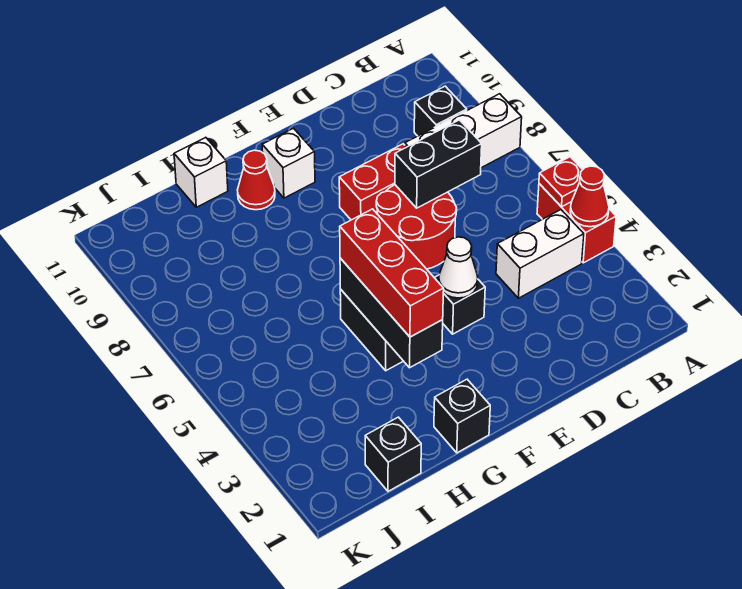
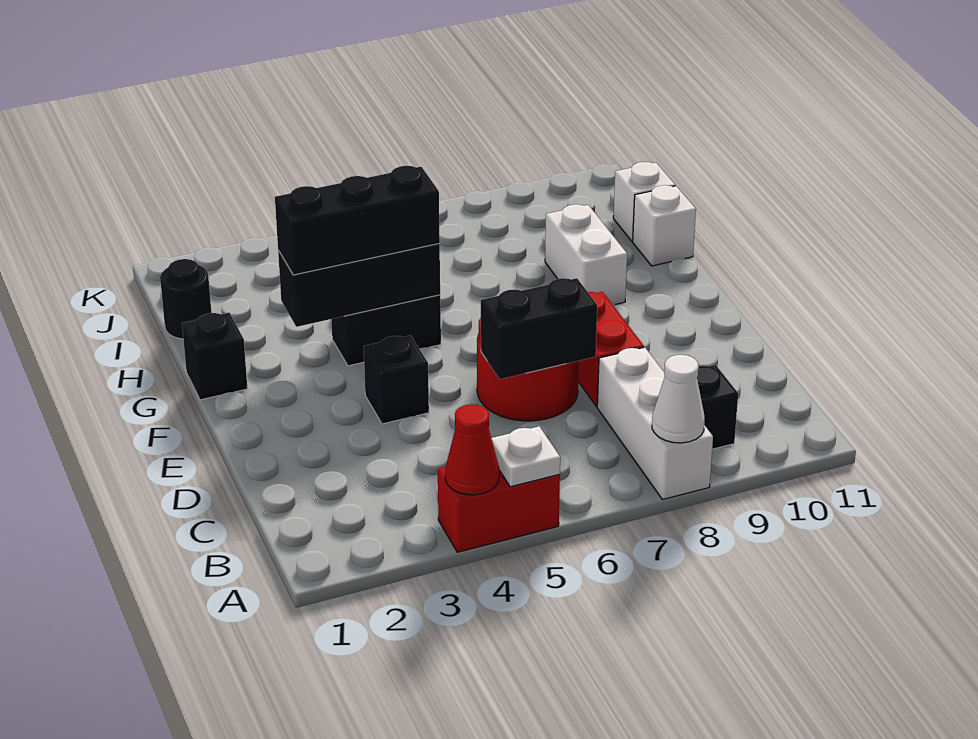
red plate A5 level 2 -> white plate A5 level 2
white brick B4:C4 level 1 -> white brick G9:H9 level 1
black brick C7:D7 level 2 -> black brick D6:D7 level 2
white cone E4 level 2 -> white cone A8 level 2
white brick F10 level 1 -> white brick I11 level 1
red brick G3:G5 level 3 -> black brick G3:G5 level 3
red cone G10 level 1 -> none
black brick I1 level 1 -> black round brick I1 level 1

